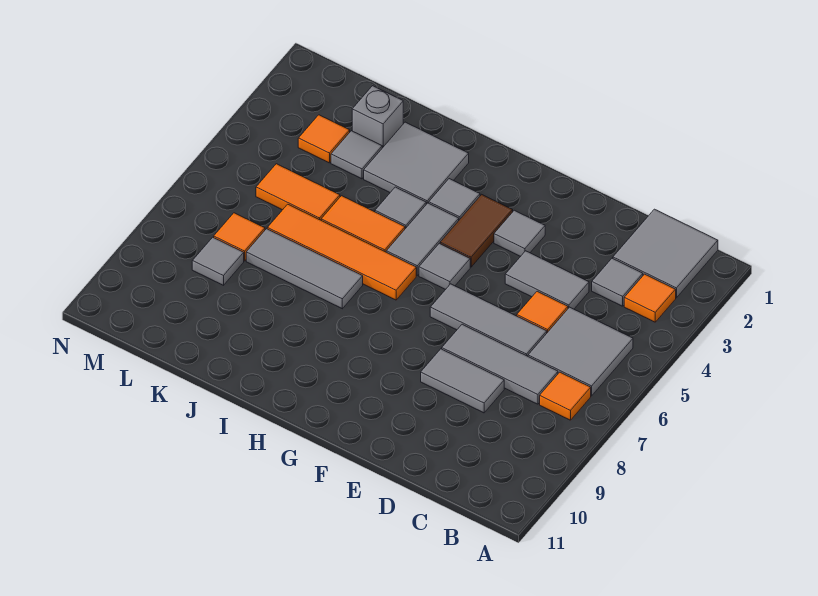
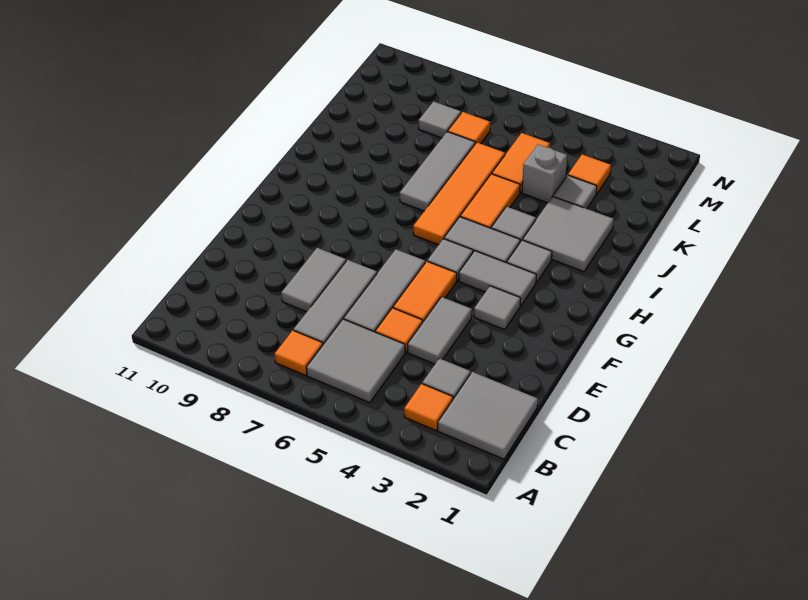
none -> orange tile E5:F5 level 1
brown tile G3:G4 level 1 -> grey tile G3:G4 level 1
grey brick K2 level 1 -> grey brick K4 level 1

